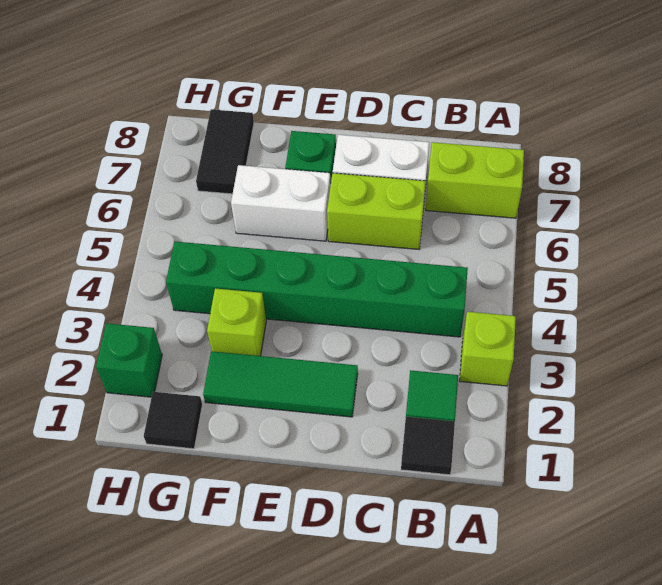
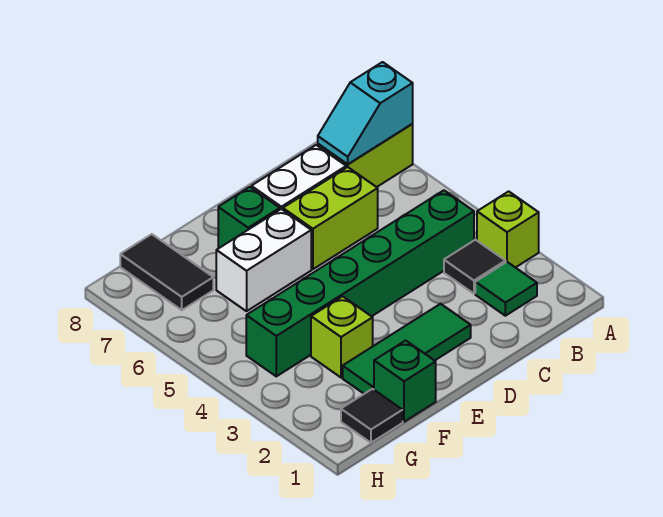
none -> cyan slope A7:B7 level 2 top A
black tile B1 level 1 -> black tile B3 level 1
green brick H2 level 1 -> green brick F1 level 1

